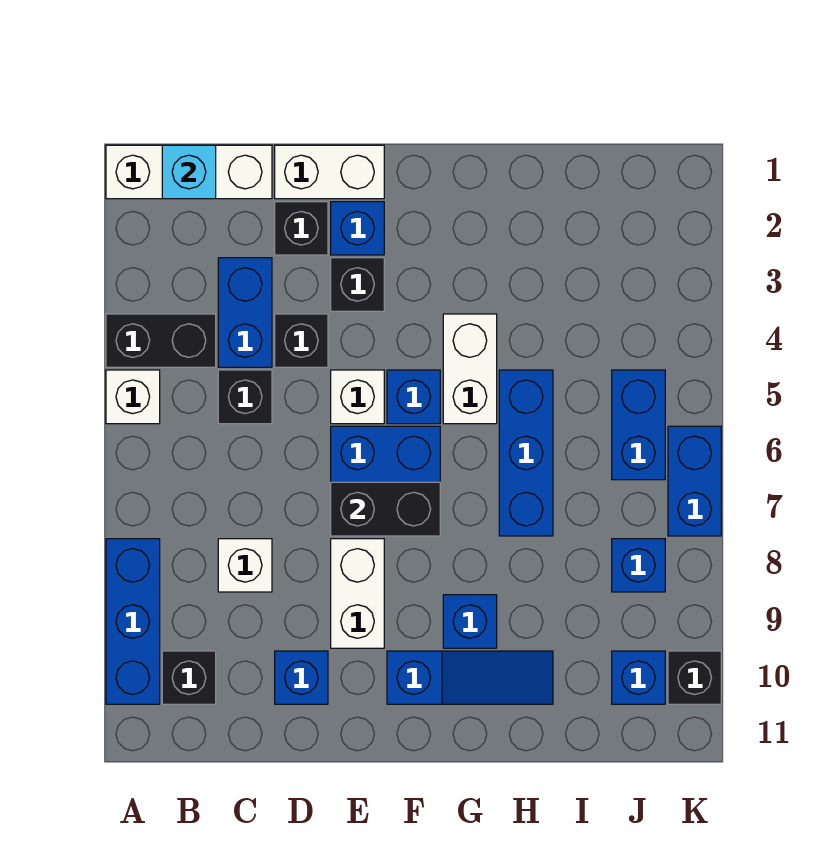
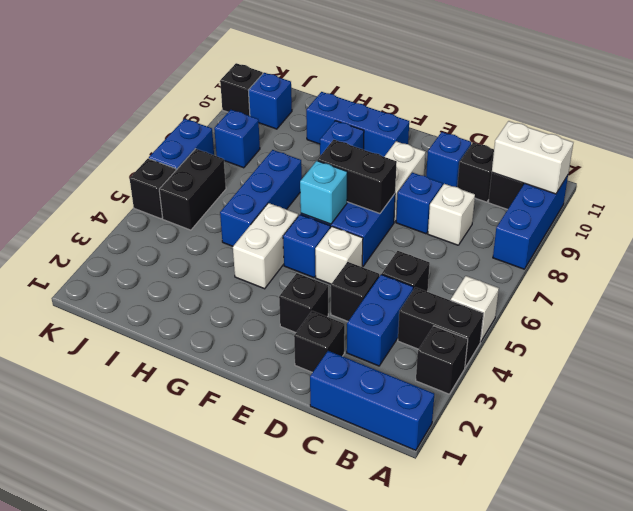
white brick A1:C1 level 1 -> blue brick A1:C1 level 1
none -> black brick A3 level 1
cyan brick B1 level 2 -> cyan brick F6 level 2
none -> black brick C10 level 1
white brick D1:E1 level 1 -> white brick A10:B10 level 2
blue brick E2 level 1 -> blue brick D8 level 1
blue slope F10:H10 level 1 top F -> blue brick F10:H10 level 1
blue brick J5:J6 level 1 -> black brick J5:J6 level 1
none -> black brick K5 level 1

